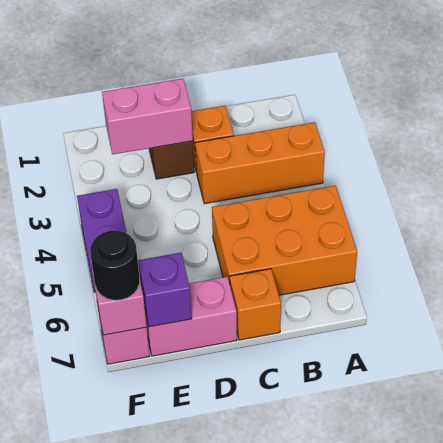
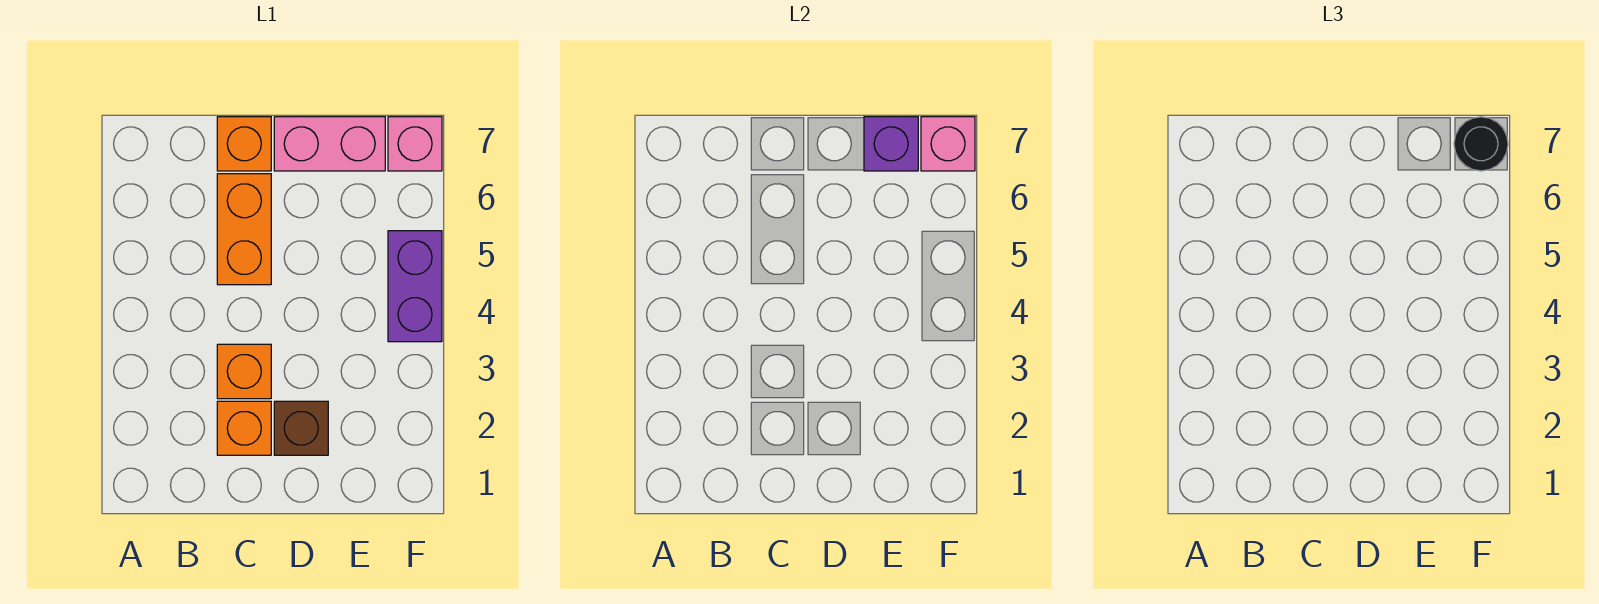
orange brick A3:C3 level 1 -> orange brick C3 level 1
orange brick A5:C6 level 1 -> orange brick C5:C6 level 1
pink brick D2:E2 level 2 -> none

